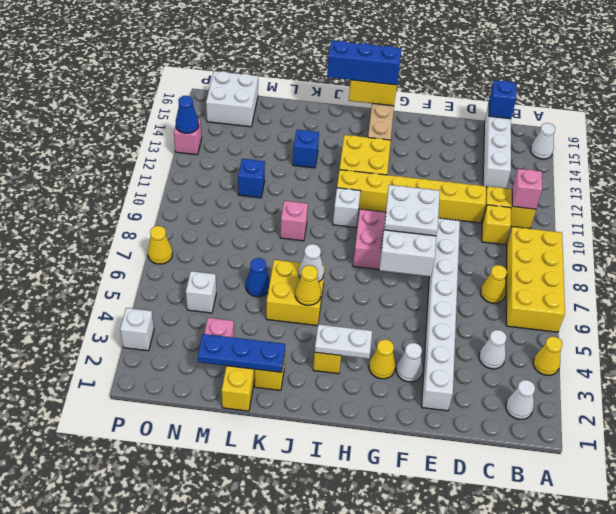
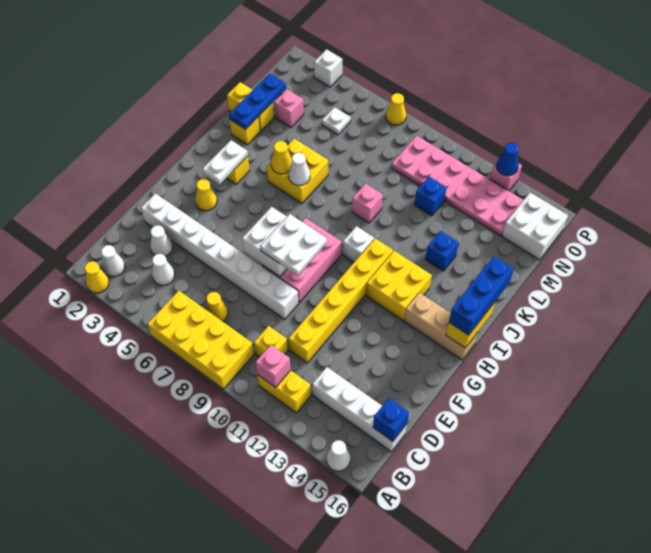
yellow cone A4 level 1 -> yellow cone A2 level 1
yellow brick B11:C11 level 1 -> yellow brick B11:B12 level 1
white cone F3 level 1 -> white cone D3 level 1
blue cone L6 level 1 -> none
white brick N5 level 1 -> white plate N5 level 1
none -> pink plate N9:O14 level 1

